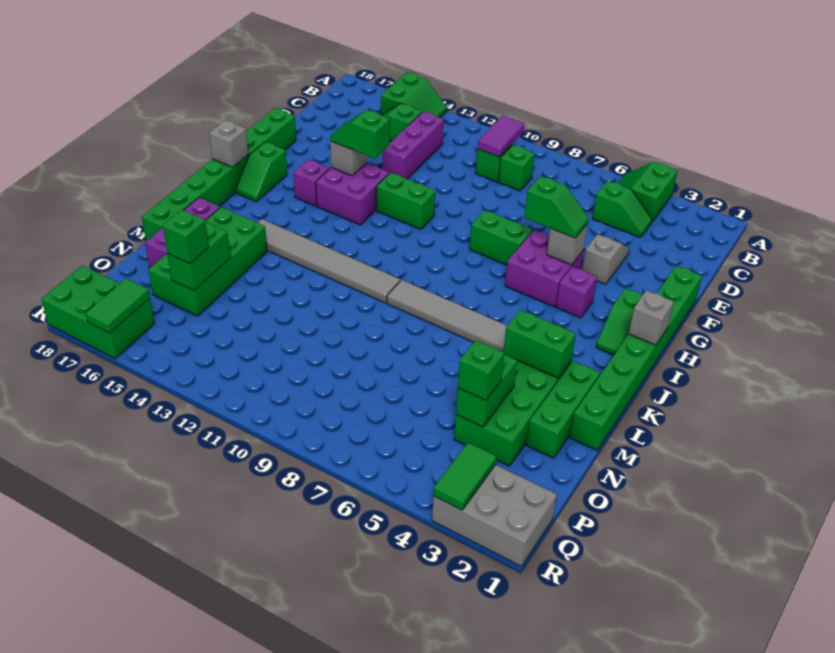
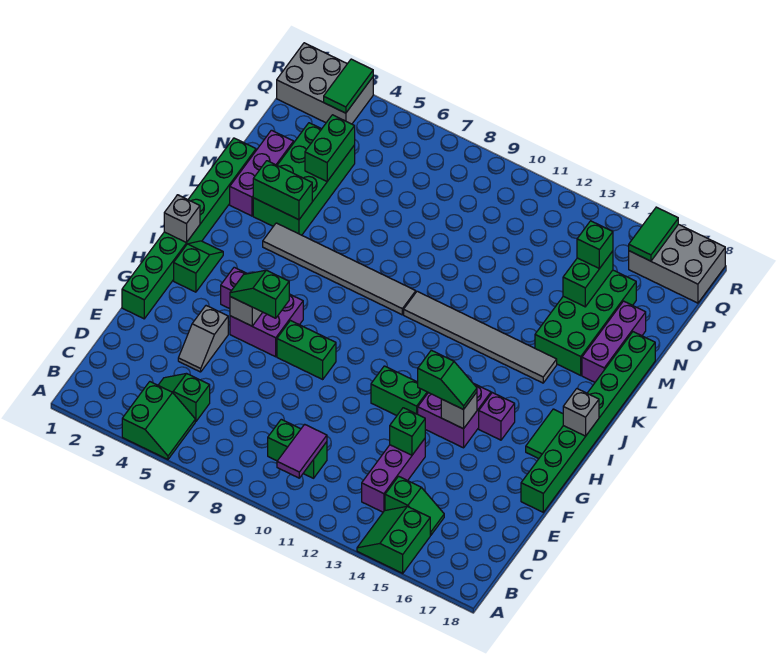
green slope H17:I17 level 1 top H -> green tile H17:I17 level 1
green brick L2:N2 level 1 -> purple brick L2:N2 level 1
green brick O4 level 3 -> green brick E13 level 2
green brick Q16:R18 level 1 -> grey brick Q16:R18 level 1

